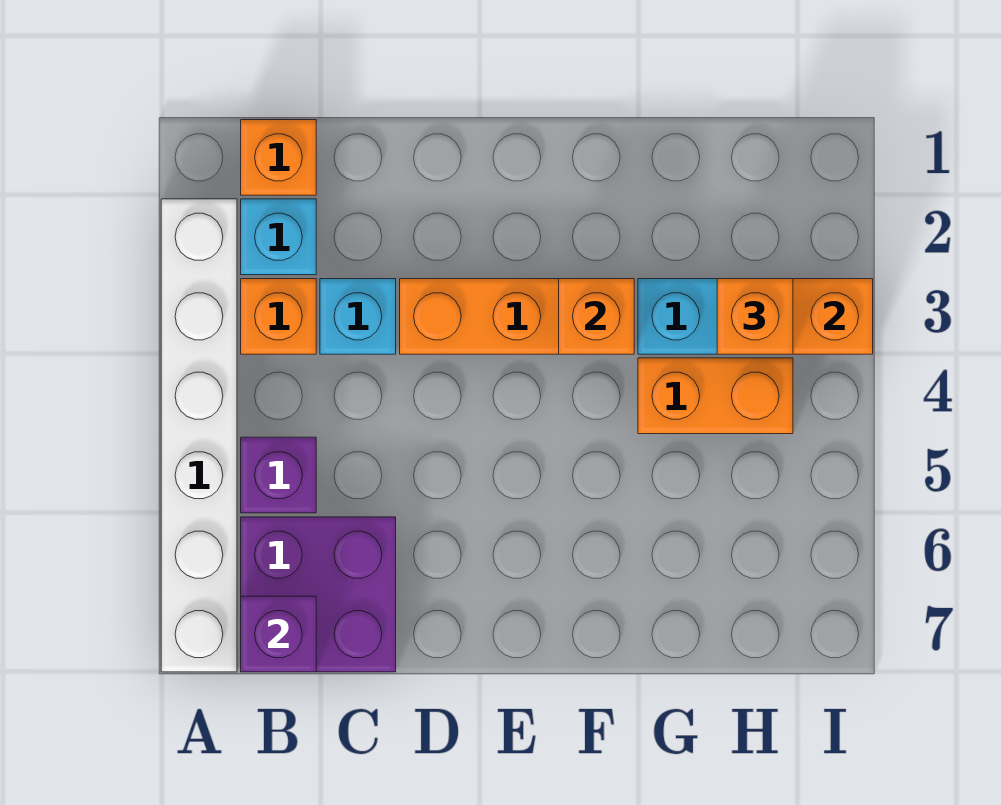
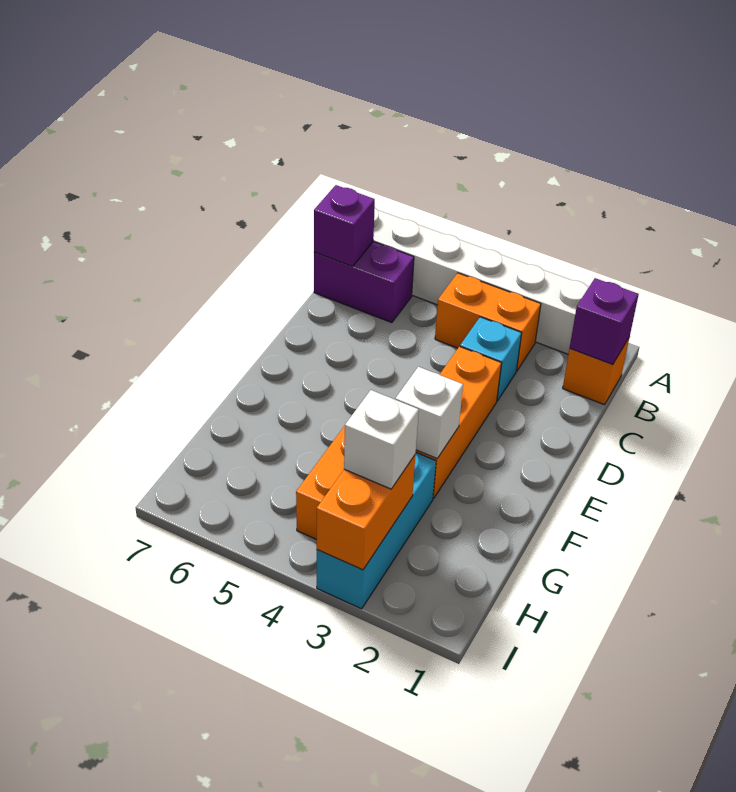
cyan brick B2 level 1 -> none
orange brick B3 level 1 -> orange brick B3:B4 level 1
purple brick B5 level 1 -> purple brick B1 level 2
purple brick B6:C7 level 1 -> purple brick B6:B7 level 1
orange brick F3 level 2 -> white brick F3 level 2
orange brick H3 level 3 -> white brick H3 level 3

